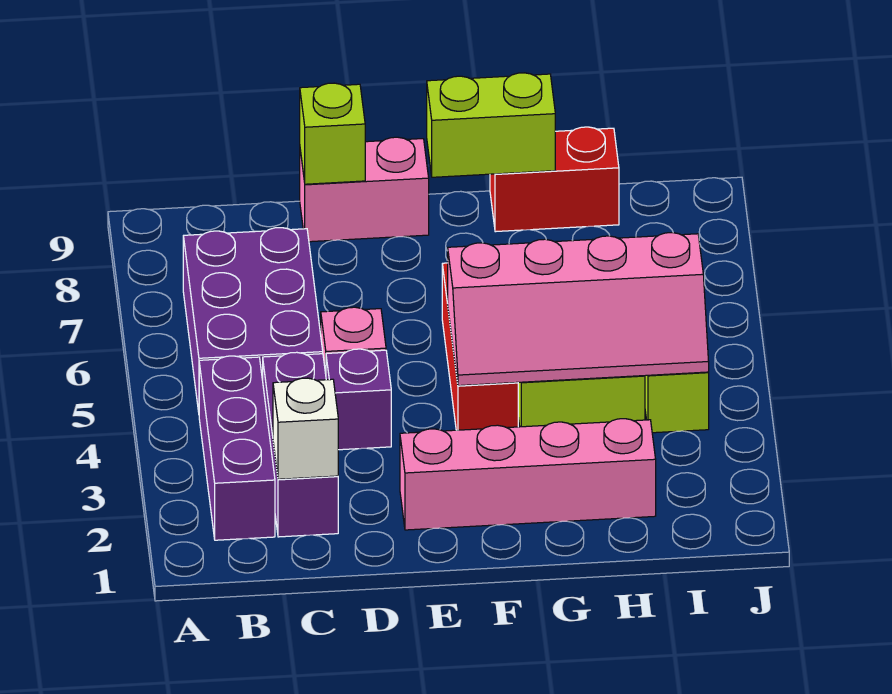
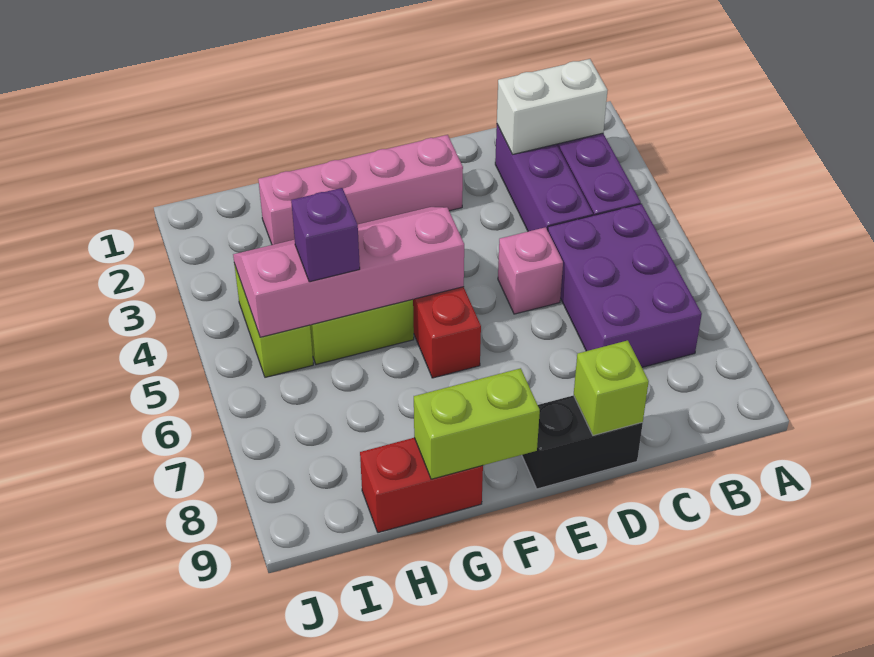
white brick C2 level 2 -> white brick B2:C2 level 2
purple brick D4 level 1 -> purple brick H5 level 3
pink brick D9:E9 level 1 -> black brick D9:E9 level 1

